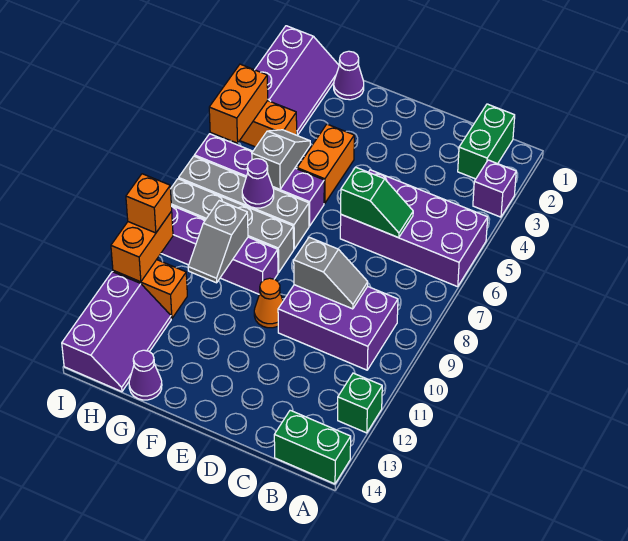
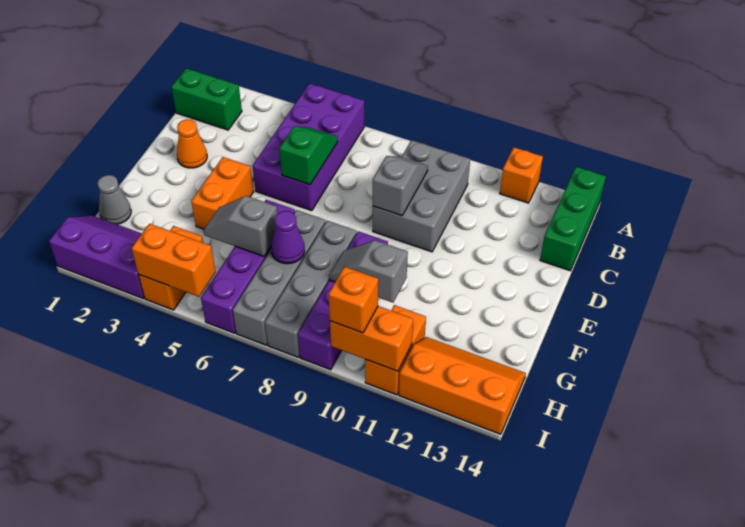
purple brick A3 level 1 -> none
green brick A12 level 1 -> orange brick A12 level 1
green brick A14:B14 level 1 -> green brick A14:C14 level 1
purple brick B9:D10 level 1 -> grey brick B9:D10 level 1
orange cone E10 level 1 -> orange cone D2 level 1
orange brick F4:F5 level 1 -> orange brick E4:F4 level 1
purple cone G1 level 1 -> grey cone G1 level 1
grey slope G9:G10 level 2 top 9 -> grey slope G9:G10 level 2 top 10
purple cone G14 level 1 -> none
purple slope H12:I14 level 1 top I -> orange slope H12:I14 level 1 top I

